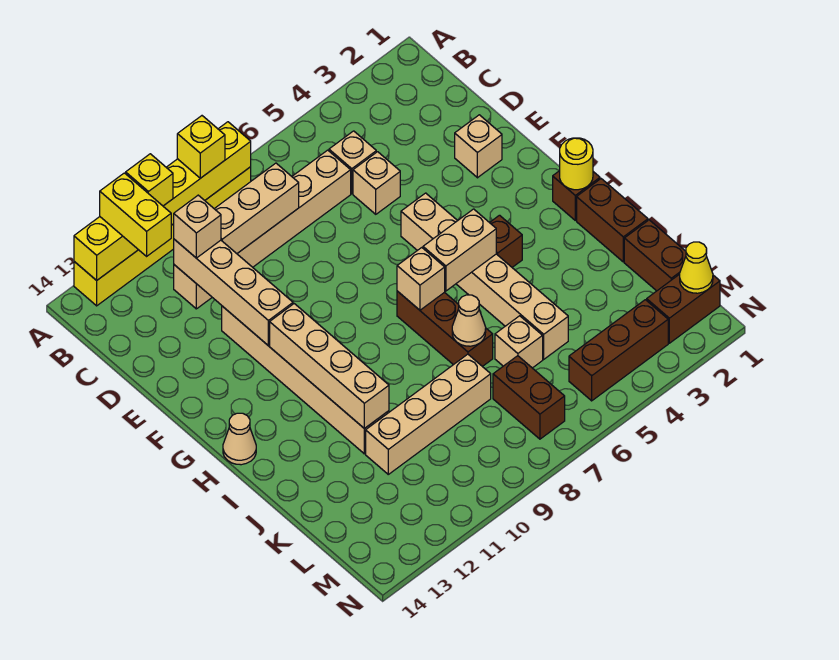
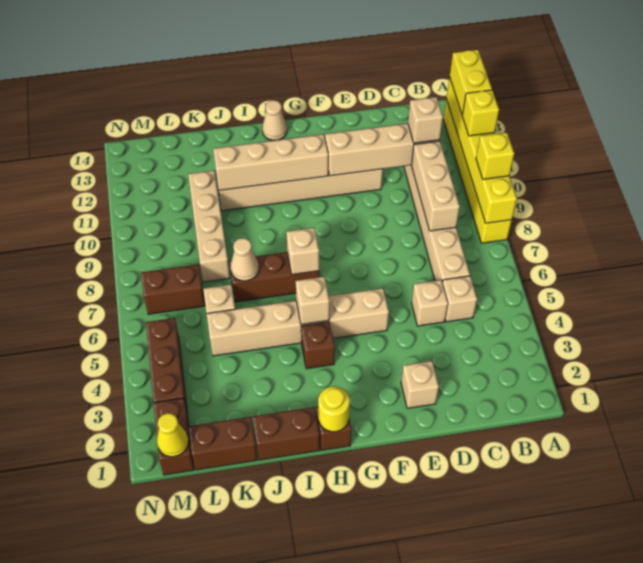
yellow brick A12:B12 level 3 -> yellow brick A12:A13 level 3
tan brick H5:H6 level 2 -> tan brick H5 level 2

